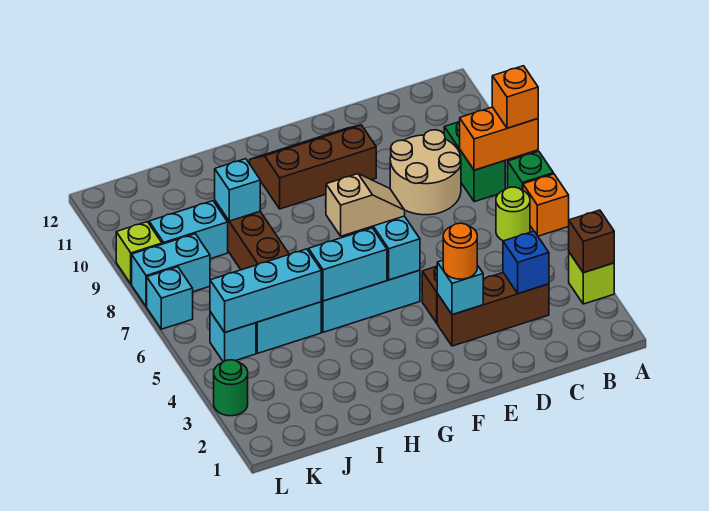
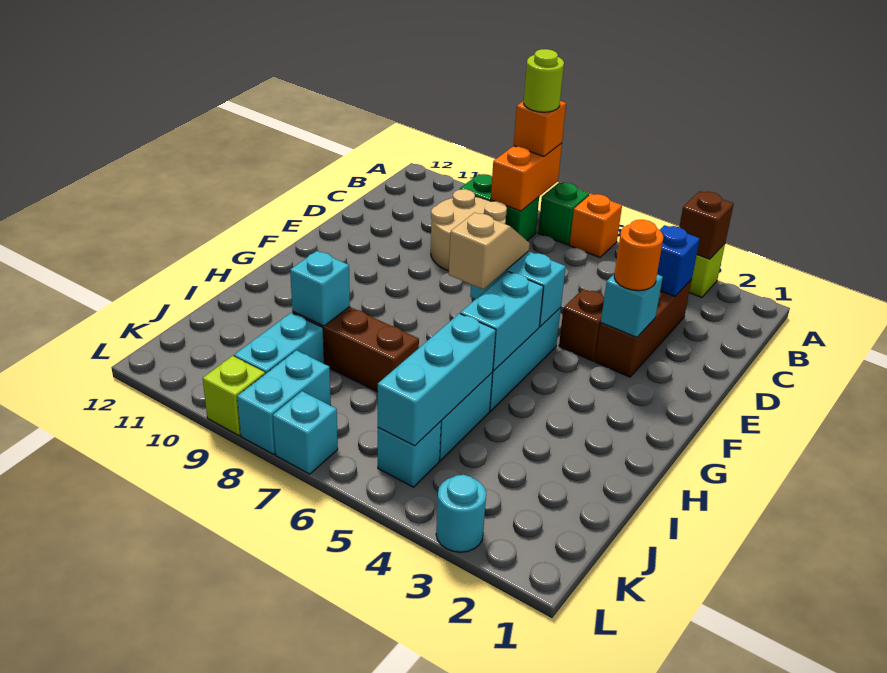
lime round brick B6 level 1 -> lime round brick A8 level 4
brown slope E10:G11 level 1 top 10 -> none
green round brick L3 level 1 -> cyan round brick L3 level 1

